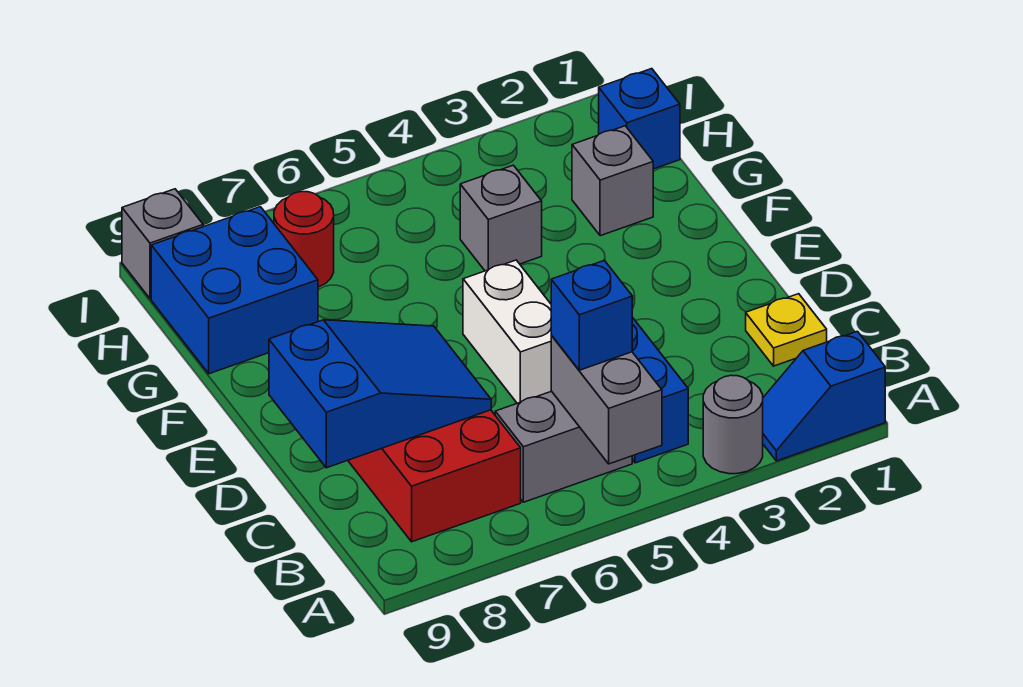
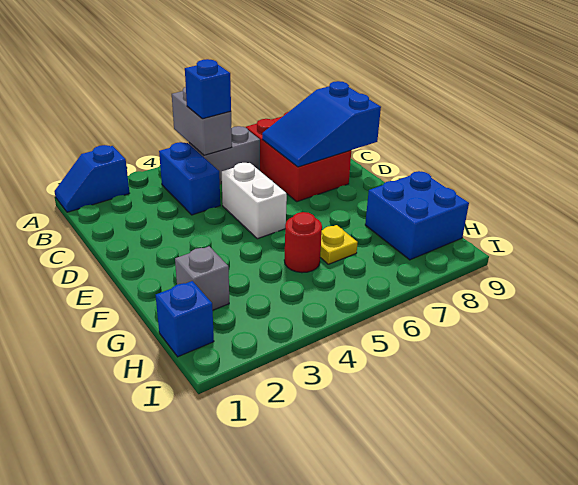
blue slope A1:A2 level 1 top 1 -> blue slope A1:A2 level 1 top 2
grey round brick A3 level 1 -> none
yellow plate C1 level 1 -> yellow plate G6 level 1
grey brick G4 level 1 -> none
red round brick H7 level 1 -> red round brick G5 level 1
grey brick I9 level 1 -> none

